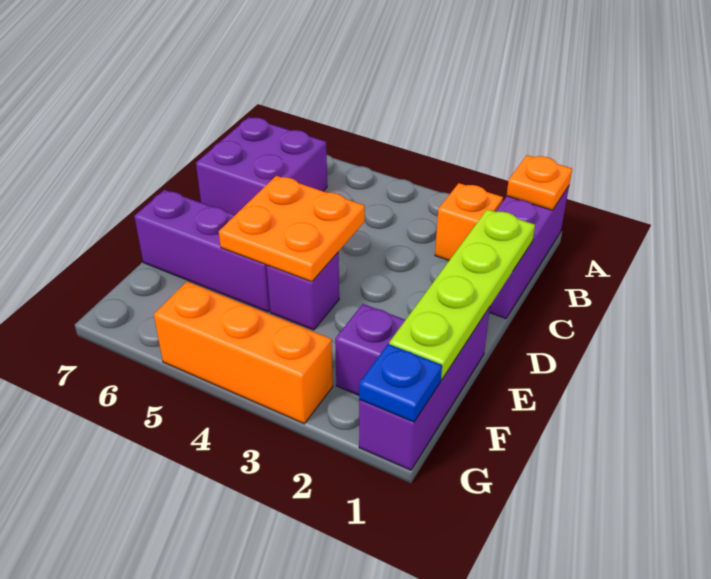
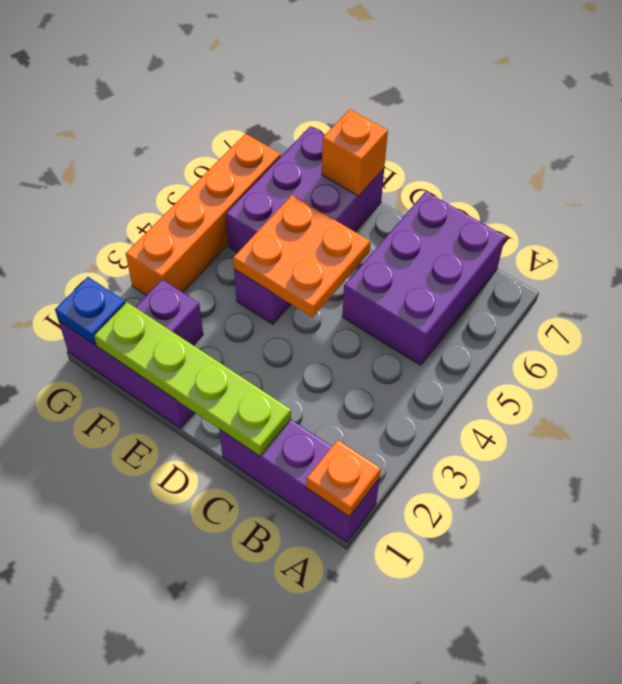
orange brick B2 level 1 -> orange brick E7 level 2
purple brick B6:C7 level 1 -> purple brick B5:C7 level 1
purple brick E5:E7 level 1 -> purple brick E5:F7 level 1
orange brick G3:G5 level 1 -> orange brick G3:G6 level 1

